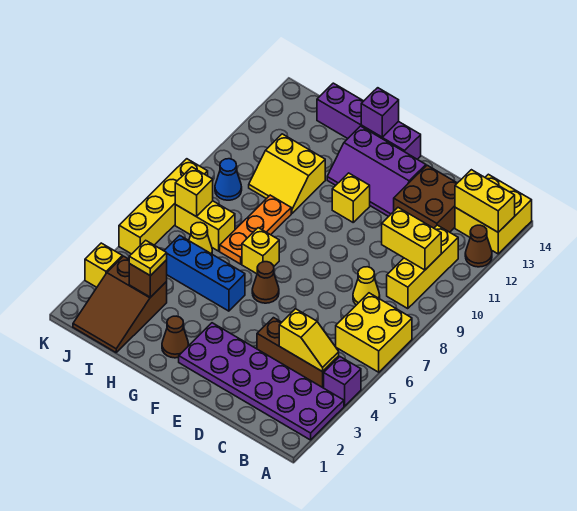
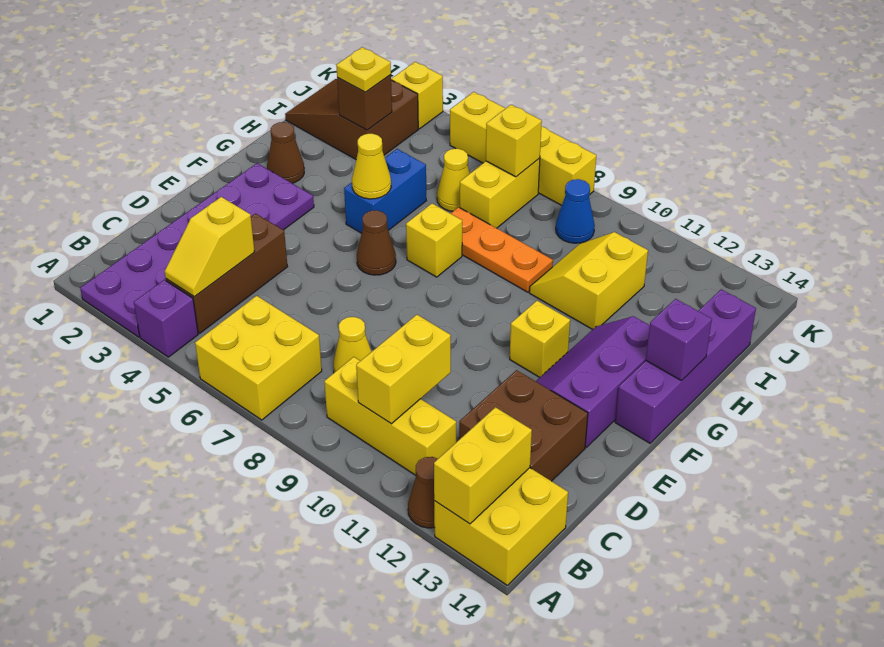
blue brick G5:I5 level 1 -> blue brick G5:H5 level 1
none -> yellow cone G5 level 2

